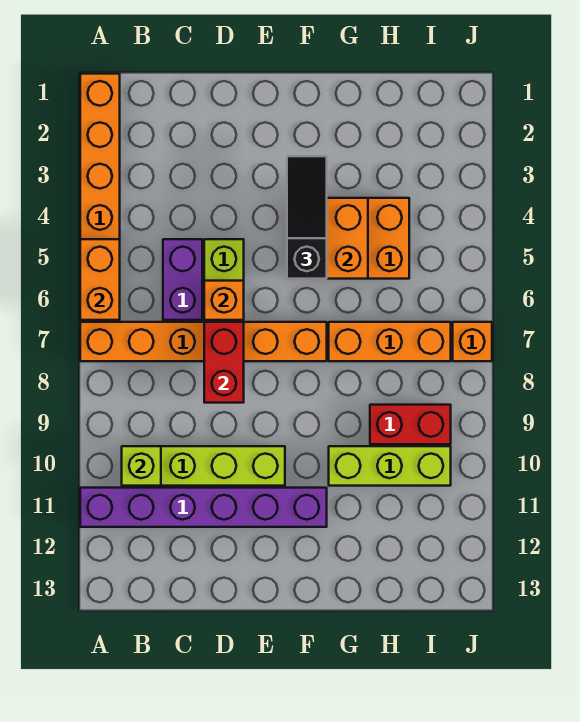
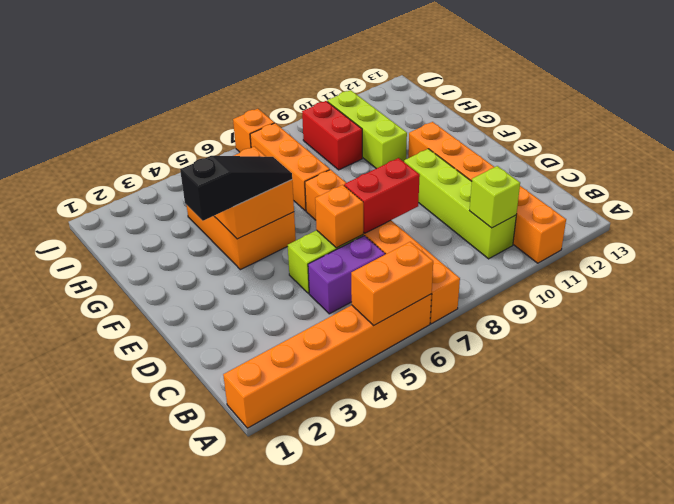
purple brick A11:F11 level 1 -> orange brick A11:F11 level 1
black slope F3:F5 level 3 top 5 -> black slope F3:F5 level 3 top 3

